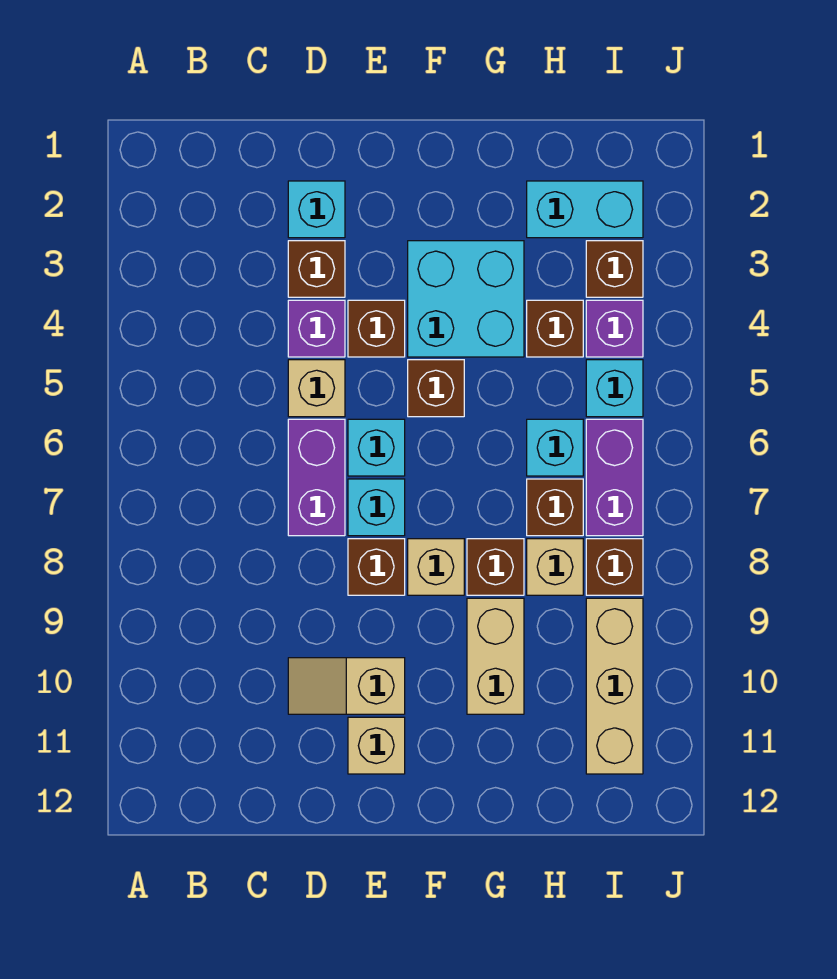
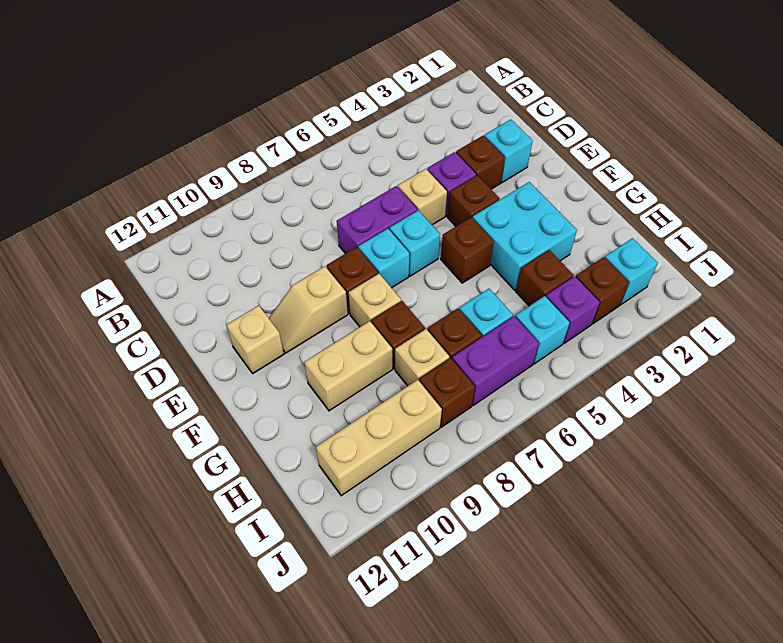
tan slope D10:E10 level 1 top E -> tan slope E9:E10 level 1 top 9
cyan brick H2:I2 level 1 -> cyan brick I2 level 1

